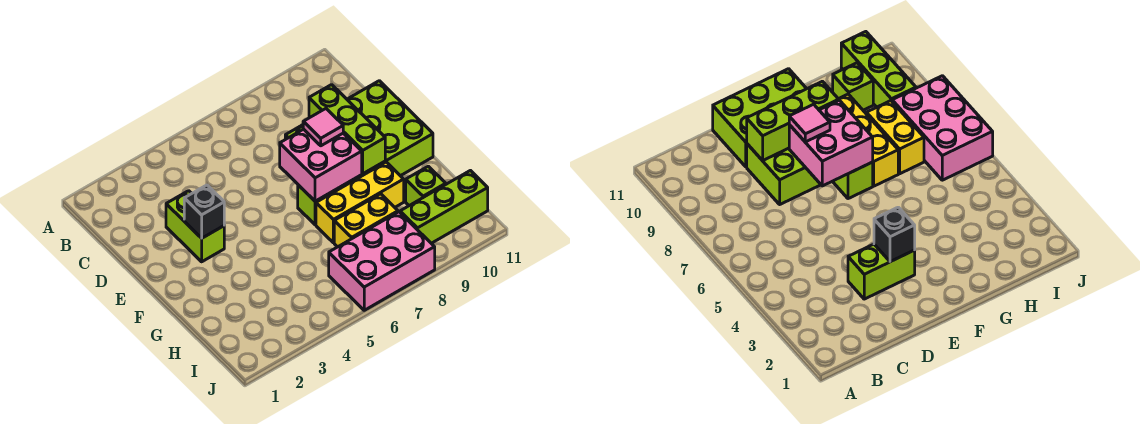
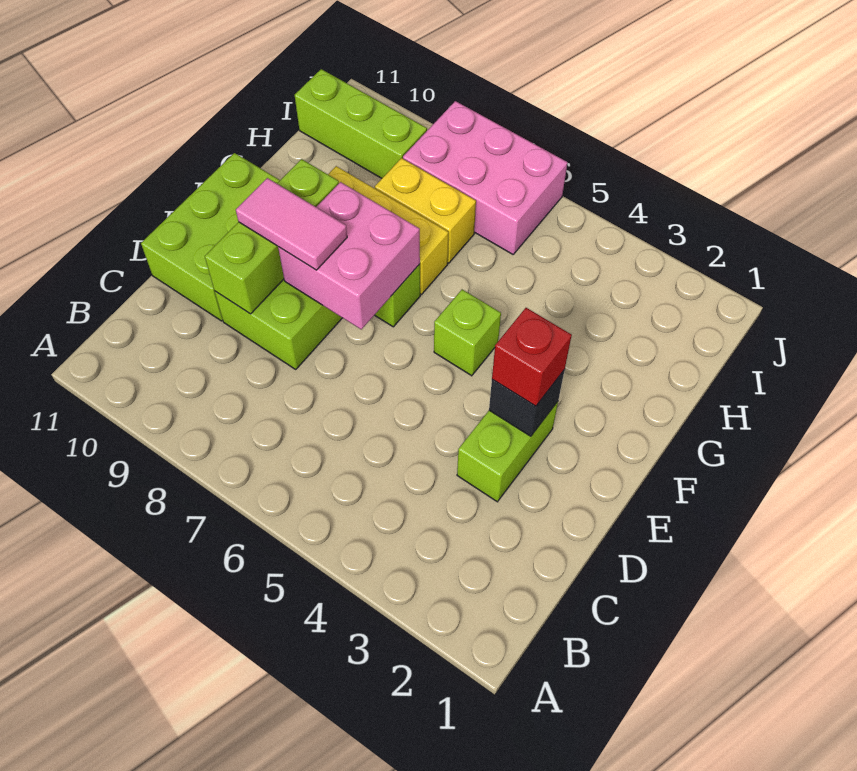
none -> red brick E3 level 3
pink tile E8 level 3 -> pink tile E8:E9 level 3
lime brick H10 level 1 -> lime brick F5 level 1

